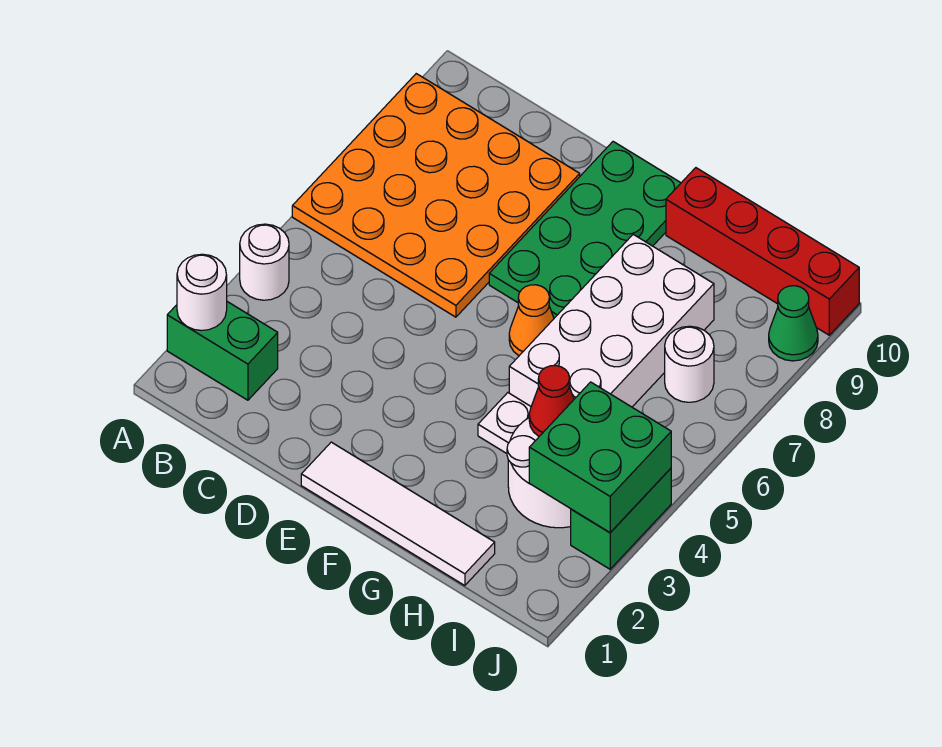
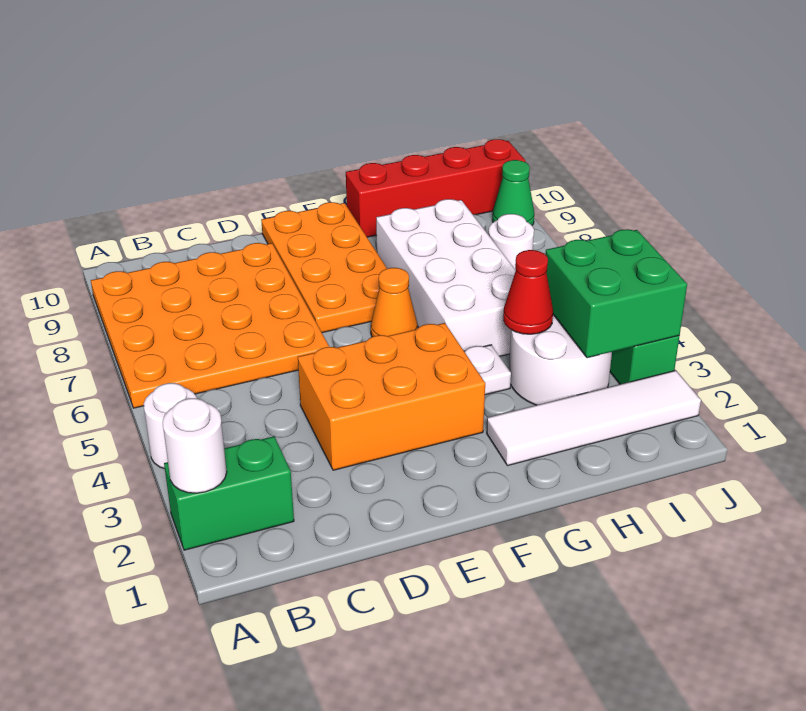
none -> orange brick D3:F4 level 1
white tile E1:H1 level 1 -> white tile G2:J2 level 1
green plate E7:F10 level 1 -> orange plate E7:F10 level 1

